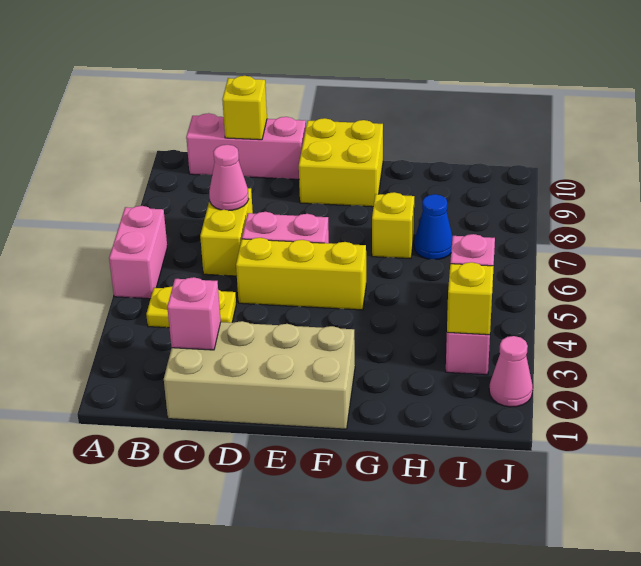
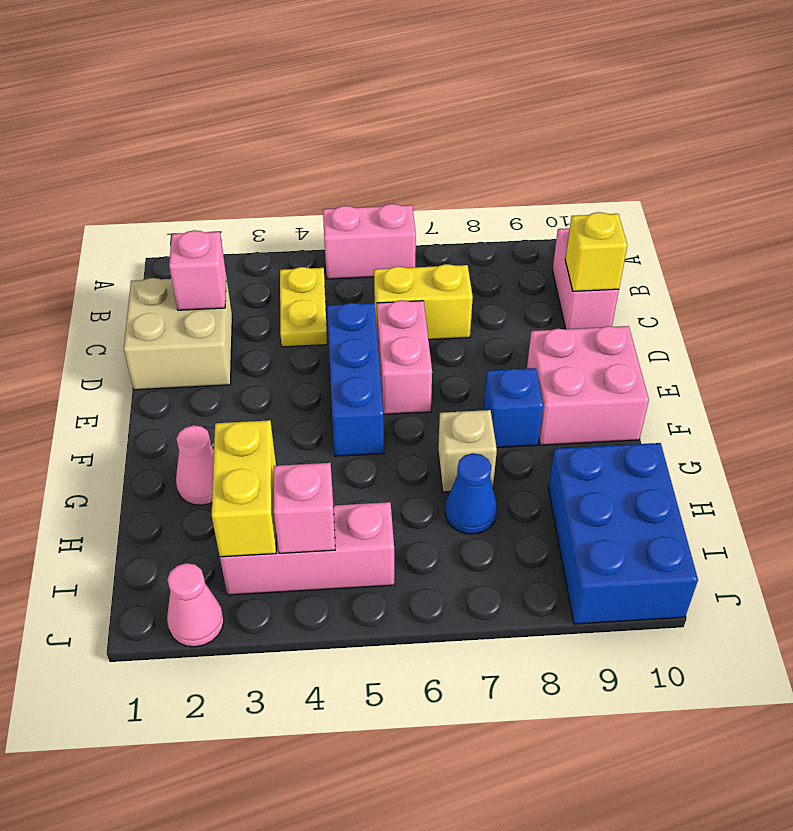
pink brick B10:D10 level 1 -> pink brick B10:C10 level 1
tan brick C1:F2 level 1 -> tan brick C1:D2 level 1
pink cone C7 level 2 -> pink cone G2 level 1
yellow brick D5:F5 level 1 -> blue brick D5:F5 level 1
yellow brick E9:F10 level 1 -> pink brick E9:F10 level 1
none -> blue brick F8 level 1
yellow brick G7 level 1 -> tan brick G7 level 1
none -> blue brick H9:J10 level 1
yellow brick I3 level 2 -> yellow brick H3:I3 level 2

